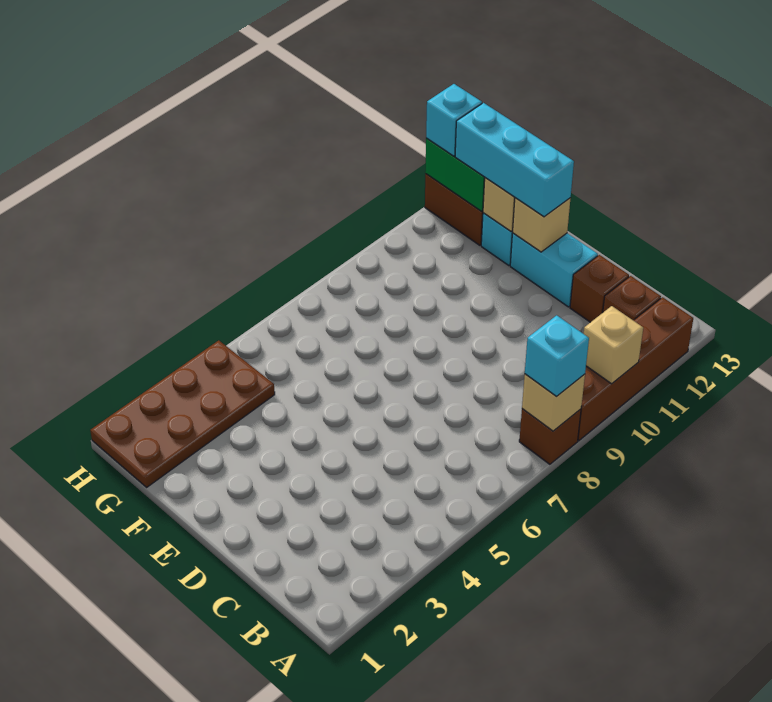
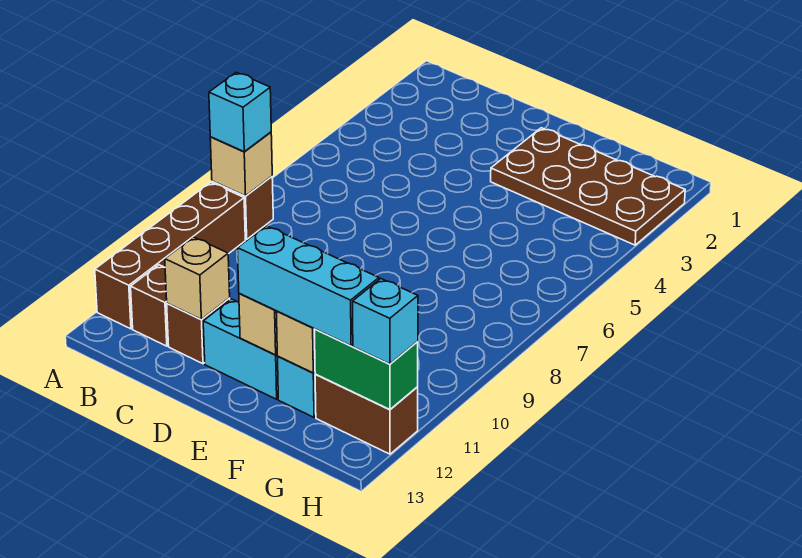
tan brick A10 level 2 -> tan brick C12 level 2
brown plate G1:H4 level 1 -> brown plate E2:H3 level 1

